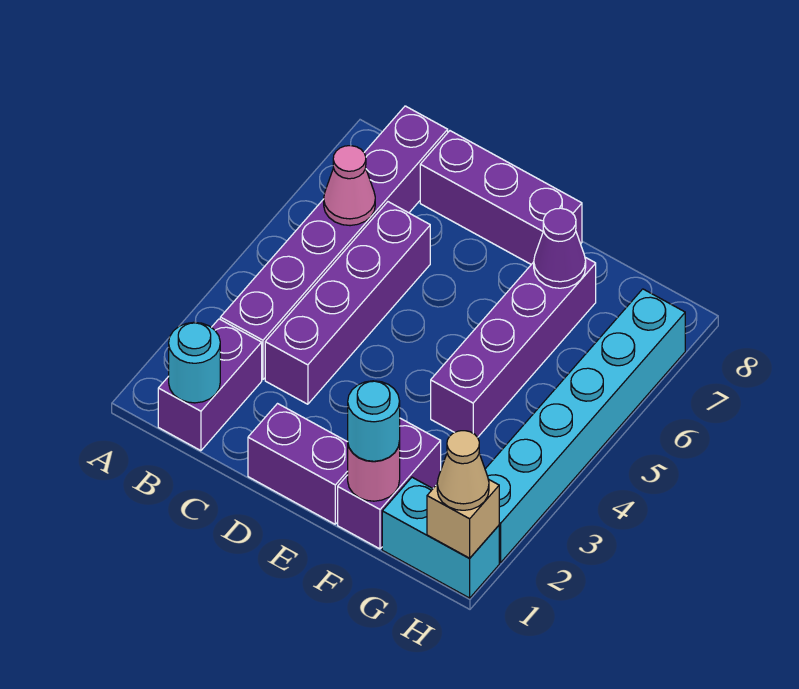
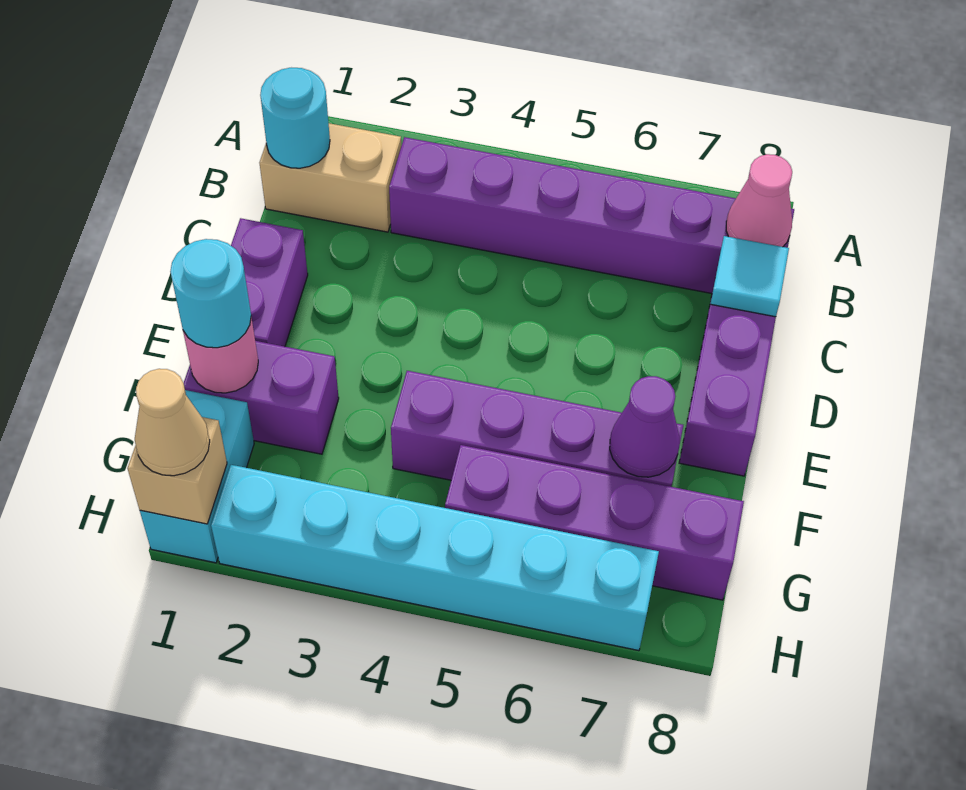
purple brick B1:B2 level 1 -> tan brick B1:B2 level 1
pink cone B6 level 2 -> pink cone B8 level 2
purple brick C3:C6 level 1 -> purple brick G5:G8 level 1
none -> cyan tile C8 level 2

